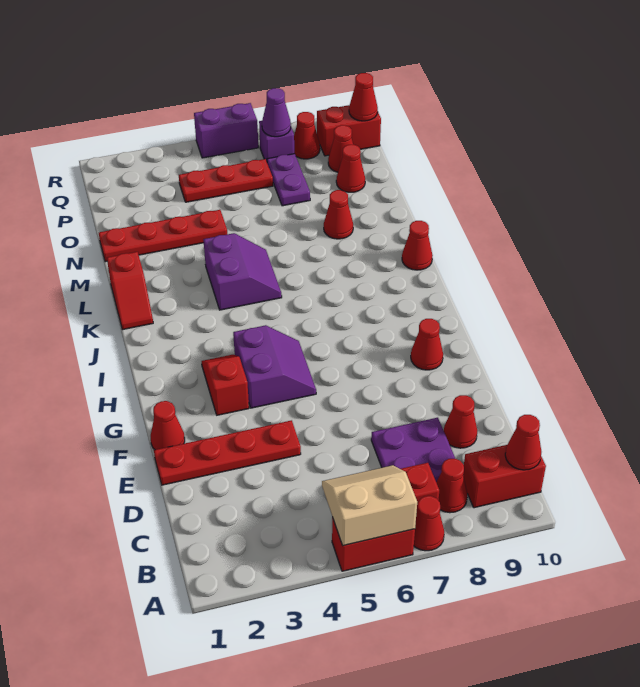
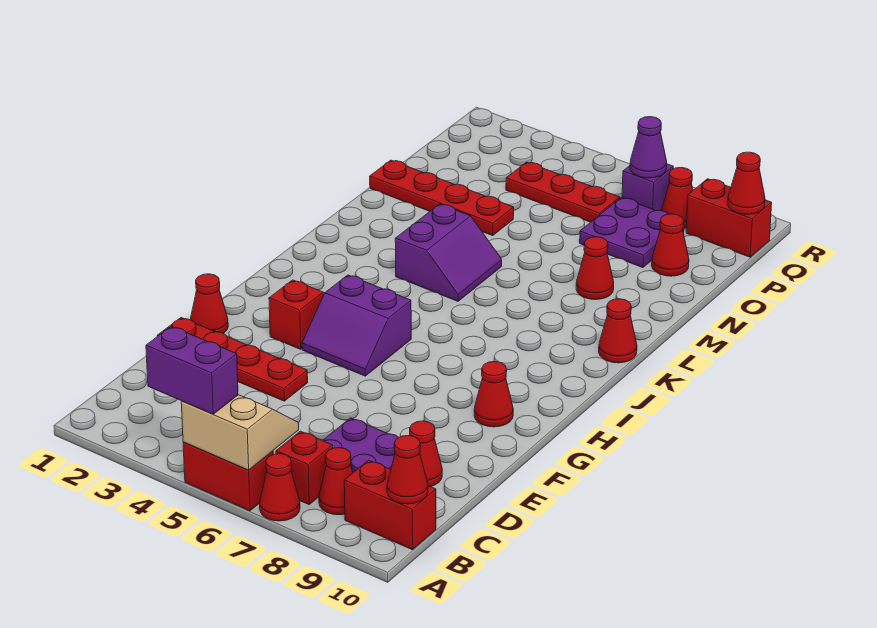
purple slope G4:H5 level 1 top 4 -> purple slope G4:H5 level 1 top H
red slope K1:L1 level 1 top L -> none
purple plate O7:P7 level 1 -> purple plate O7:P8 level 1
red cone P9 level 1 -> none
purple brick R5:R6 level 1 -> purple brick A4:A5 level 3

